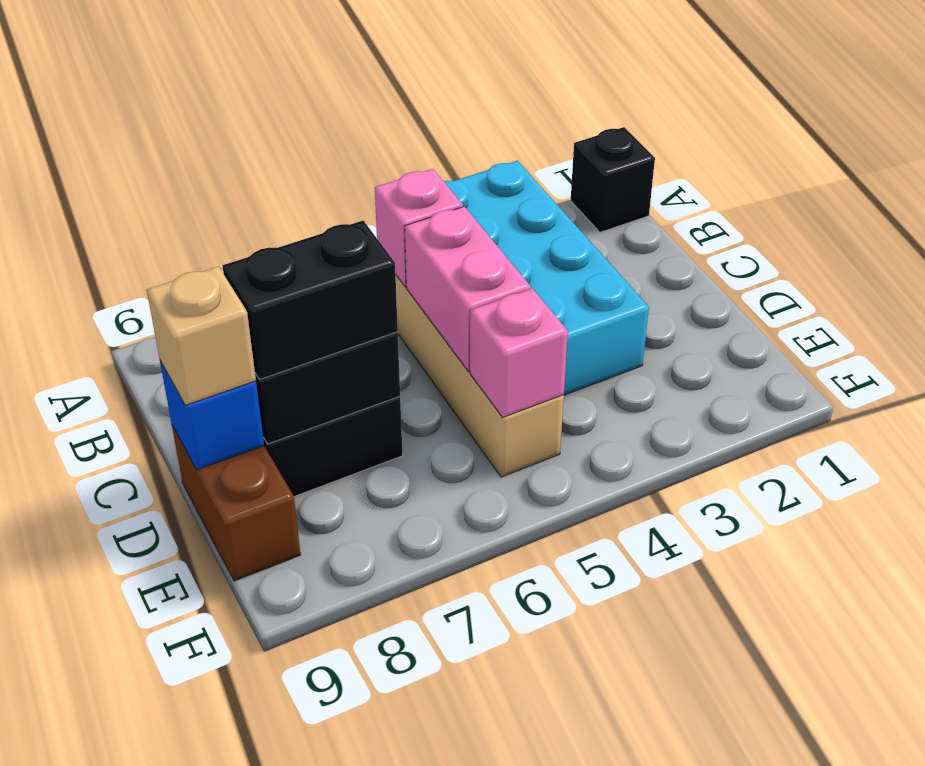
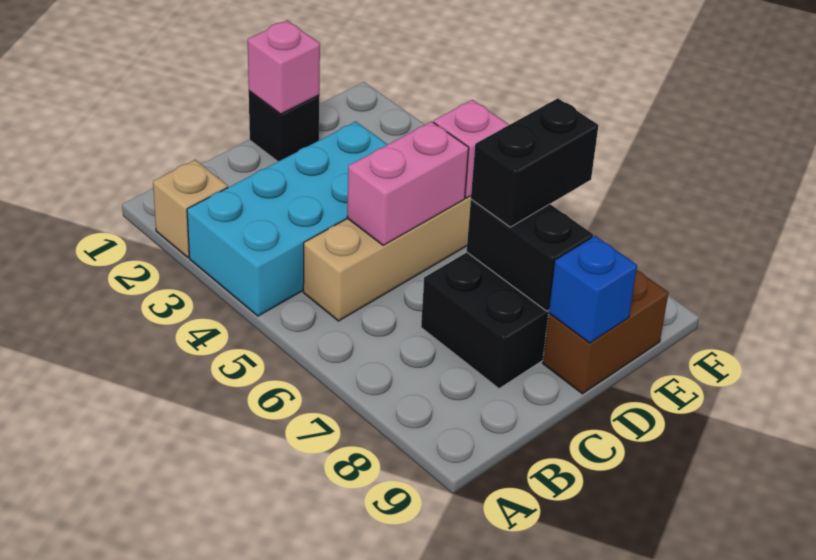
black brick A1 level 1 -> black brick D1 level 1
pink brick B5 level 2 -> pink brick D1 level 2
black brick D7:D8 level 3 -> black brick D7:E7 level 3
tan brick D9 level 3 -> tan brick A2 level 1

